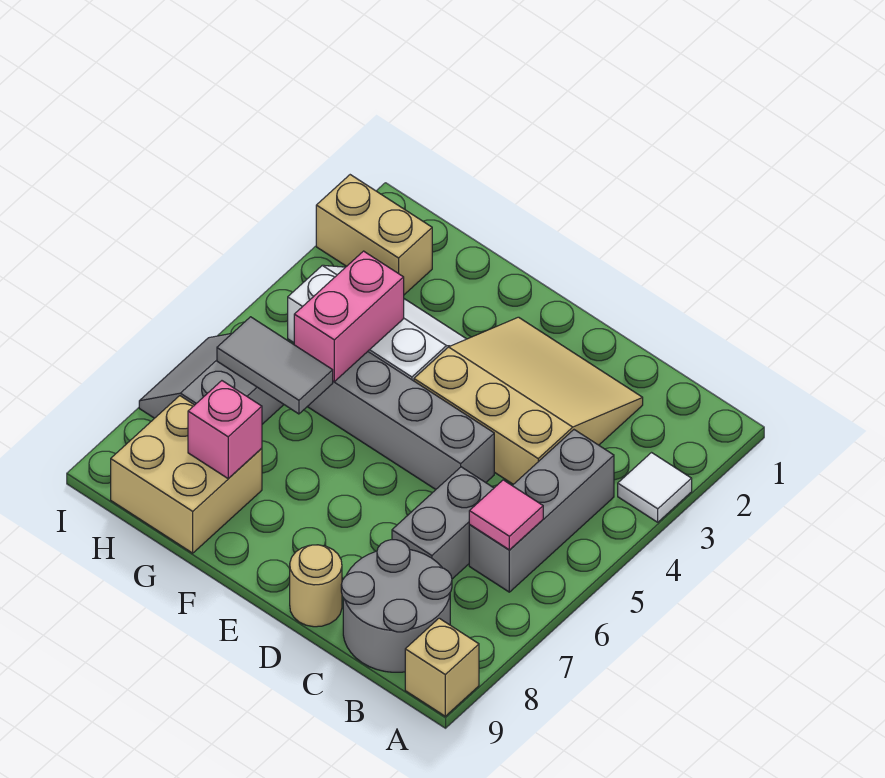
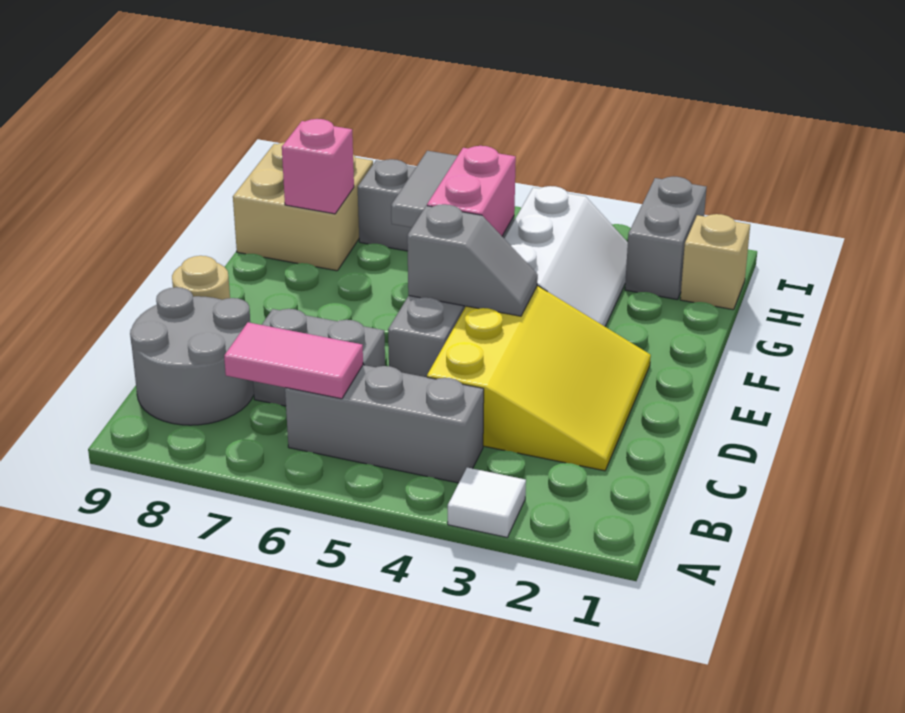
tan brick A9 level 1 -> tan brick H1 level 1
pink tile B6 level 2 -> pink tile B6:B7 level 2
tan slope C2:E4 level 1 top 4 -> yellow slope C2:E4 level 1 top 4
none -> grey slope E4:E5 level 2 top 5
pink brick G4:G5 level 2 -> pink brick F5:G5 level 2
tan brick H2:I2 level 1 -> grey brick H2:I2 level 1

